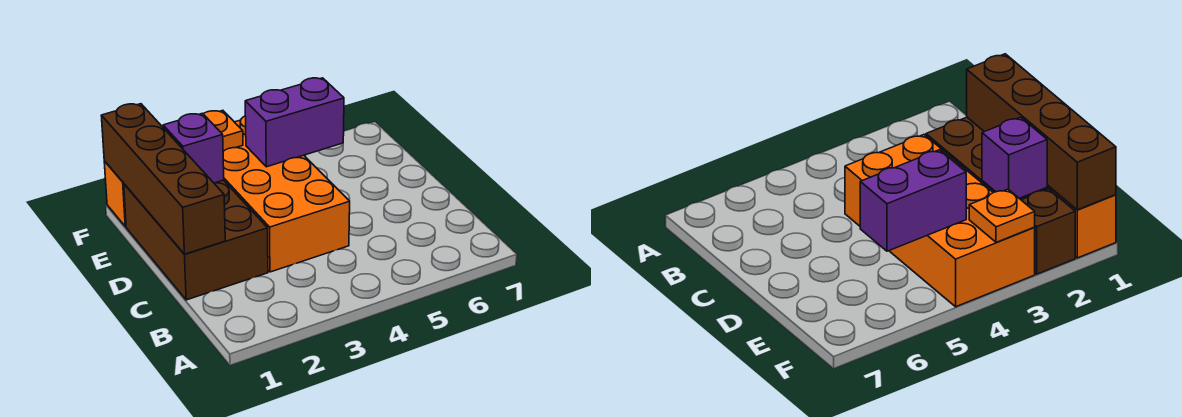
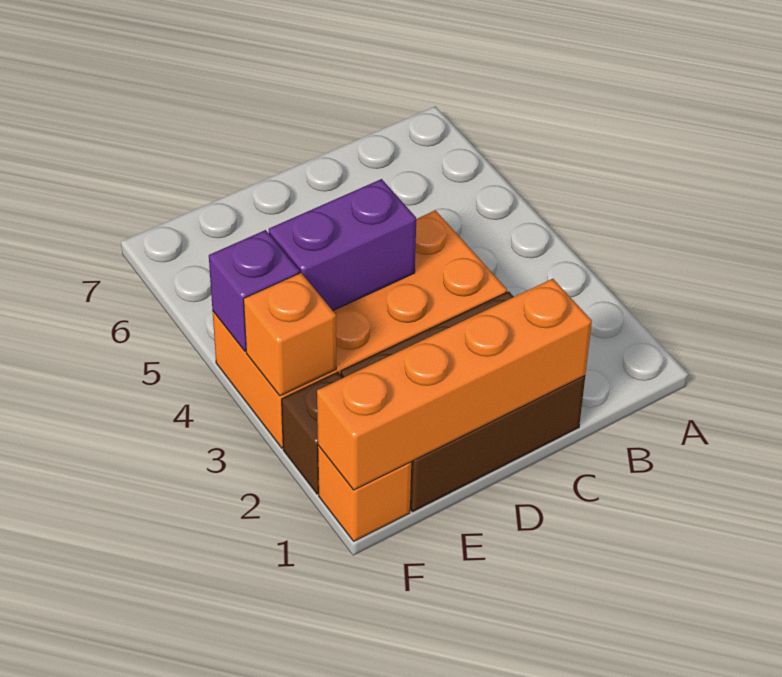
brown brick C1:F1 level 2 -> orange brick C1:F1 level 2
purple brick E2 level 2 -> purple brick F4 level 2
purple brick E4:E5 level 2 -> purple brick D4:E4 level 2
orange plate F3 level 2 -> orange brick F3 level 2

